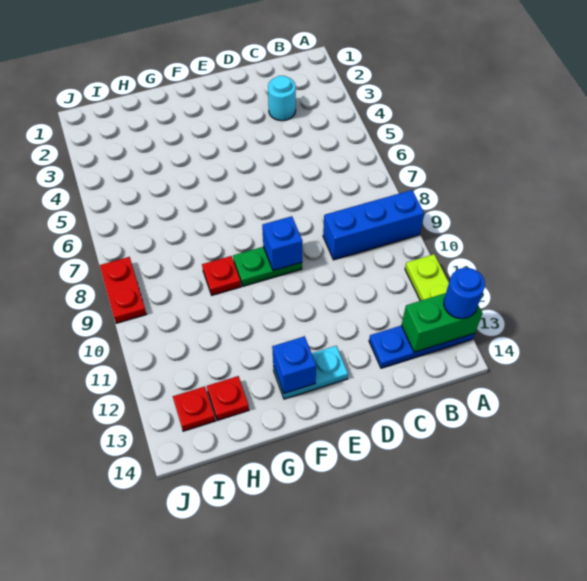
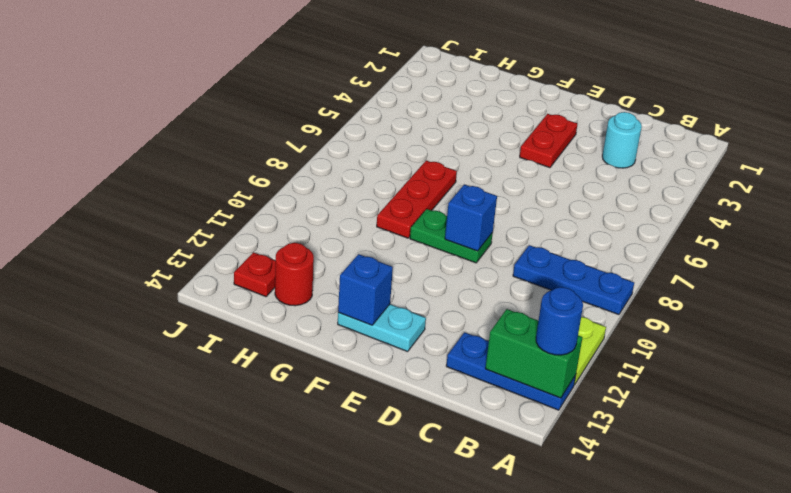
blue brick A9:C9 level 1 -> blue plate A9:C9 level 1
red plate G9 level 1 -> red plate G7:G9 level 1
red plate H13 level 1 -> red round brick H13 level 1
red plate J8:J9 level 1 -> red plate E3:E4 level 1

